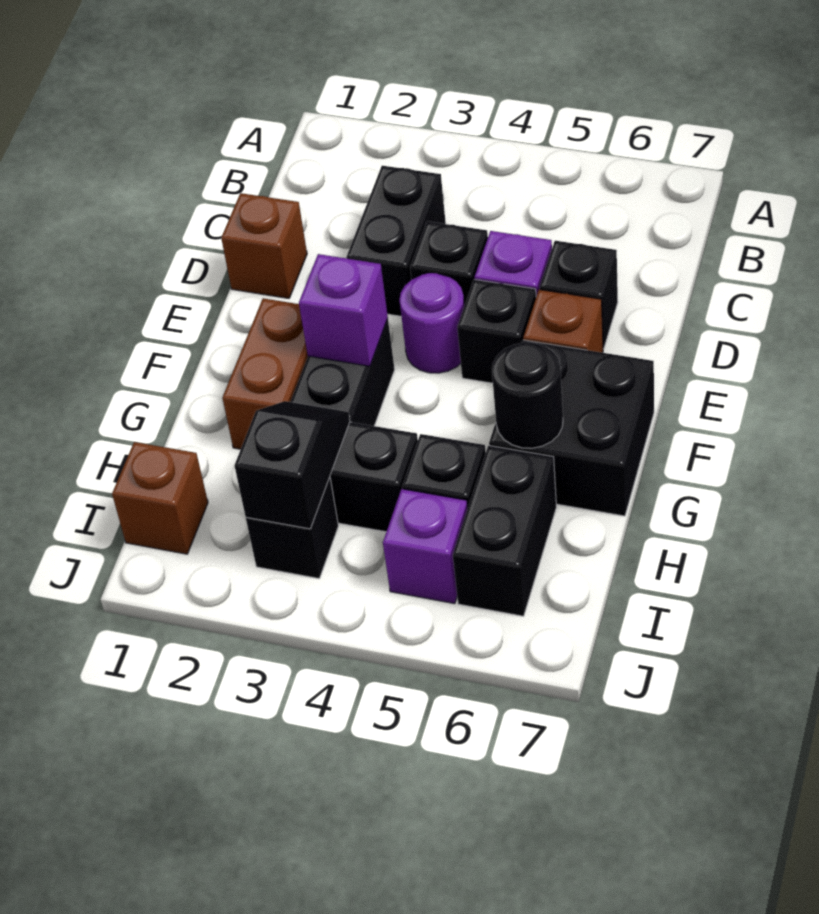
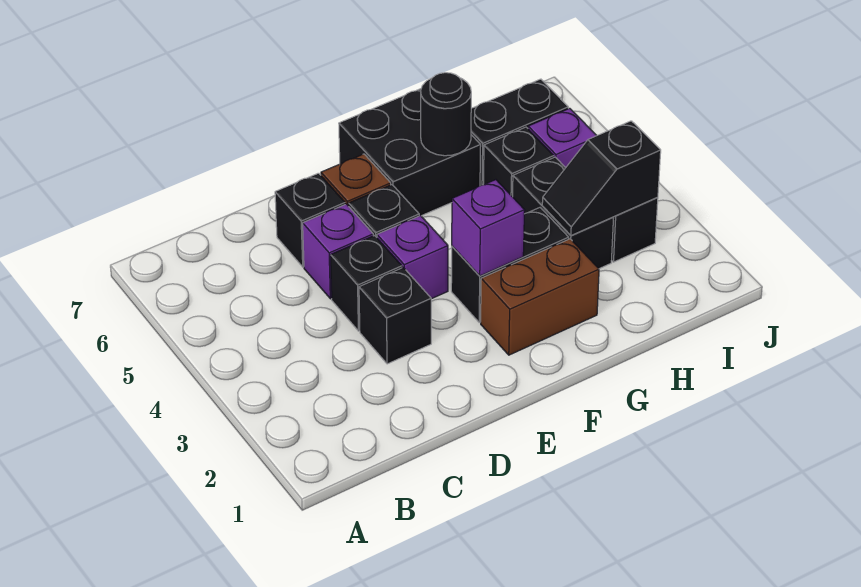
black brick C3:D3 level 1 -> black brick D3 level 1
brown brick D1 level 1 -> none
purple round brick E4 level 1 -> purple brick E4 level 1
brown brick I1 level 1 -> none

